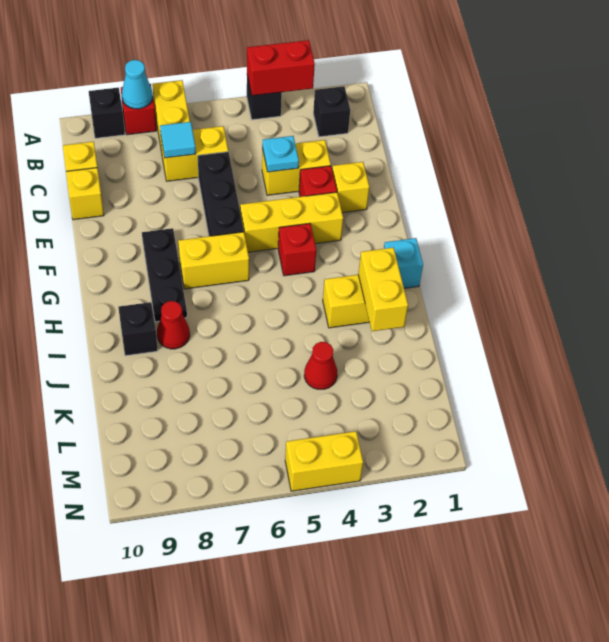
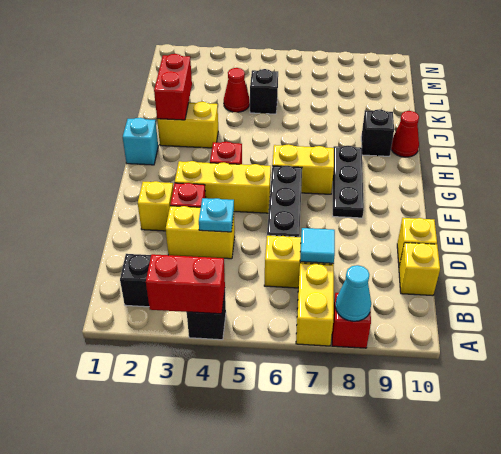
black brick A9 level 1 -> black brick K5 level 1
yellow brick I2:J2 level 2 -> red brick I2:J2 level 2
red cone I8 level 1 -> red cone I10 level 1
yellow brick N4:N5 level 1 -> none

